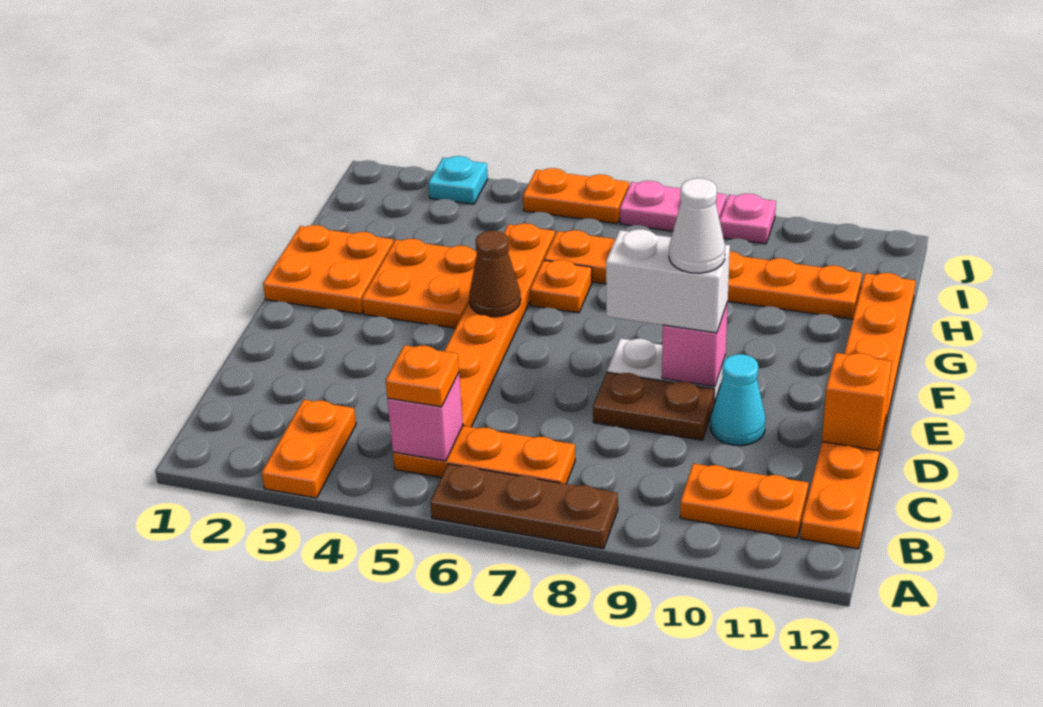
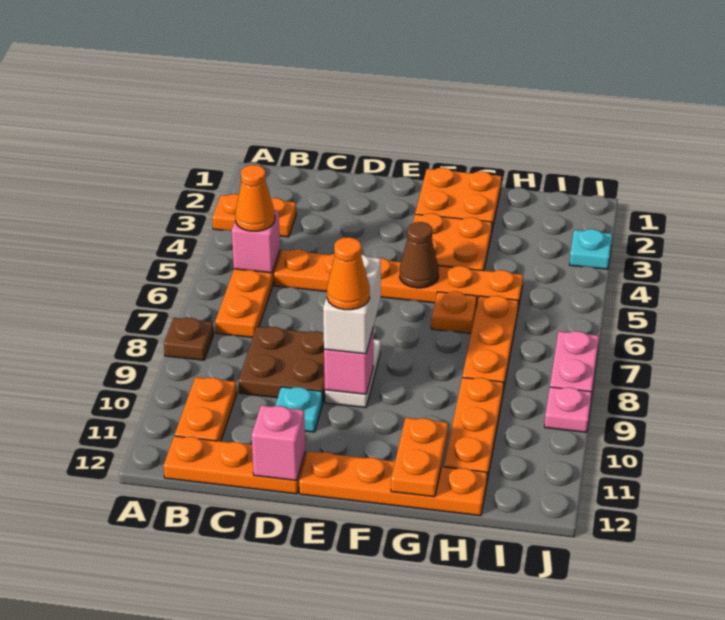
brown plate A6:A8 level 1 -> brown plate A8 level 1
orange plate B5 level 3 -> orange cone B5 level 3
brown plate D8:D9 level 1 -> brown plate C8:D9 level 1
cyan cone D10 level 1 -> cyan plate D10 level 1
orange brick D12 level 2 -> pink brick D12 level 2
white cone E9 level 4 -> orange cone E9 level 4
orange plate J5:J6 level 1 -> orange plate G11:G12 level 2

